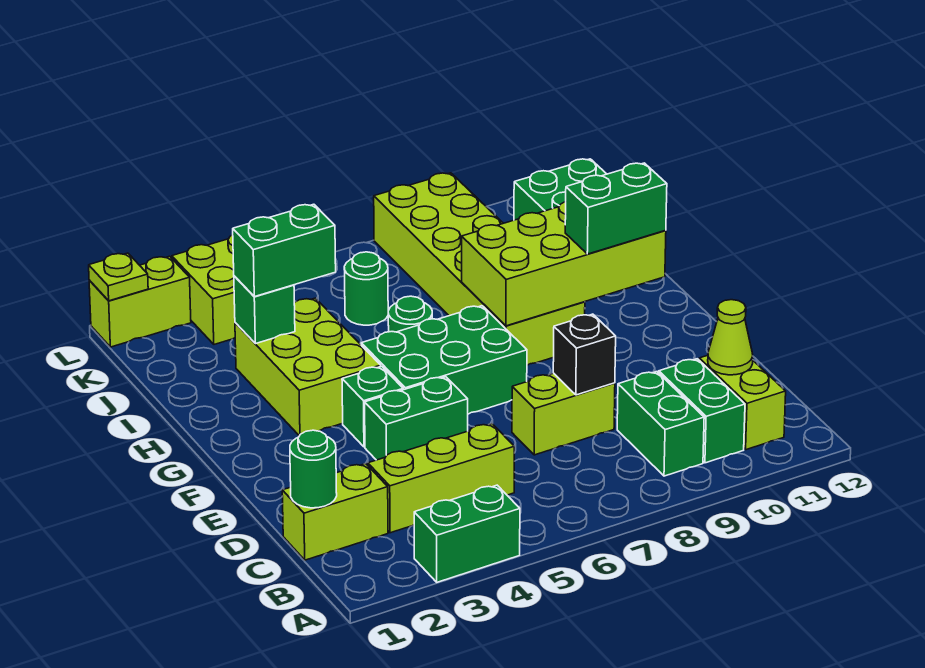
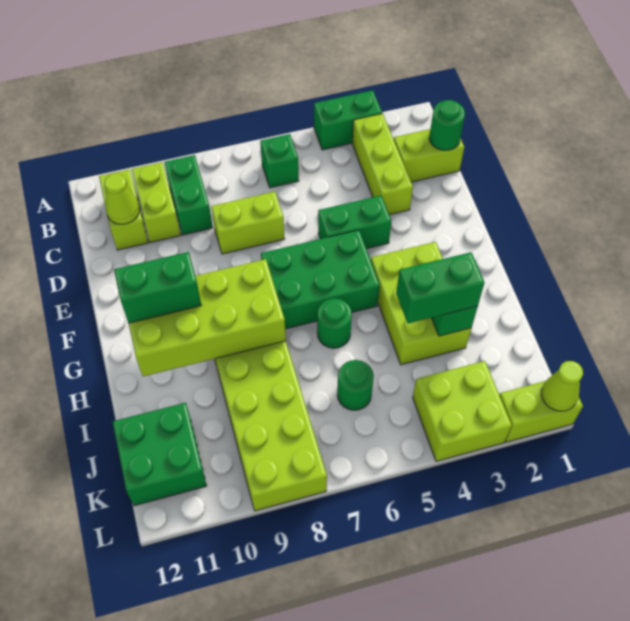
green brick B10:C10 level 1 -> lime brick B10:C10 level 1
lime brick C3:C5 level 1 -> lime brick B3:D3 level 1
black brick D8 level 2 -> none
green brick F4 level 1 -> green brick B6 level 1
lime plate L1 level 2 -> lime cone L1 level 2

